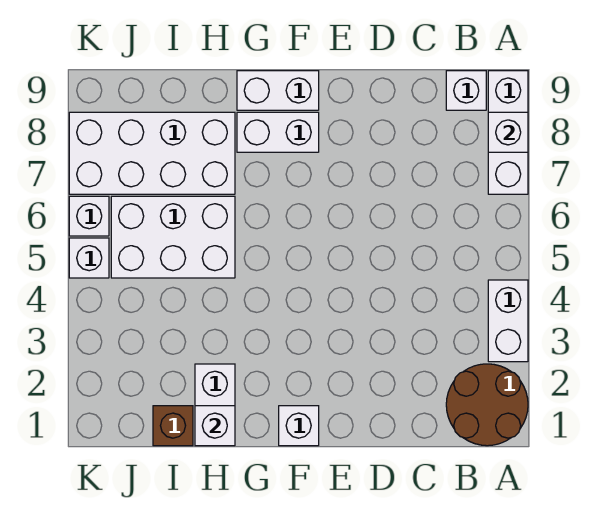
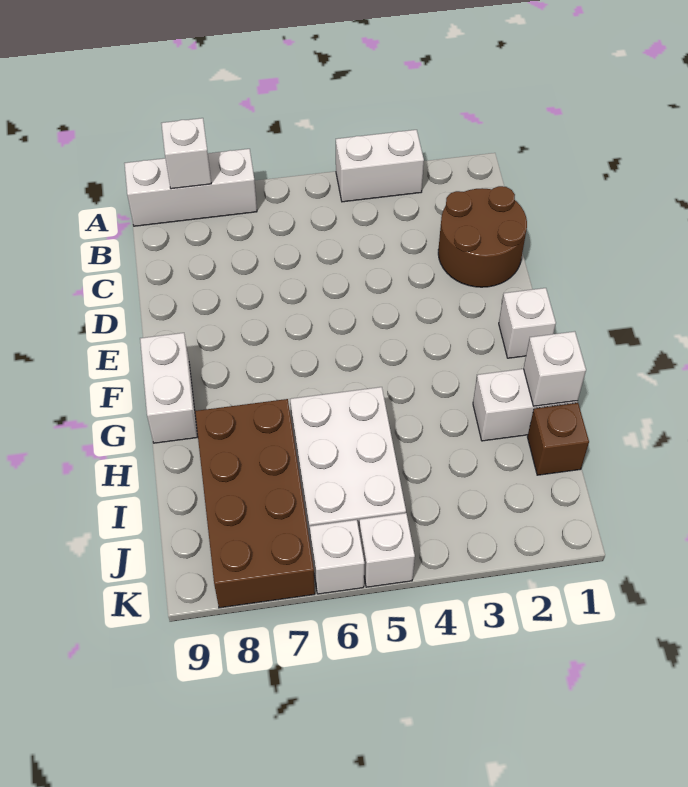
brown round brick A1:B2 level 1 -> brown round brick C1:D2 level 1
white brick B9 level 1 -> none
white brick F8:G8 level 1 -> none
white brick H7:K8 level 1 -> brown brick H7:K8 level 1

